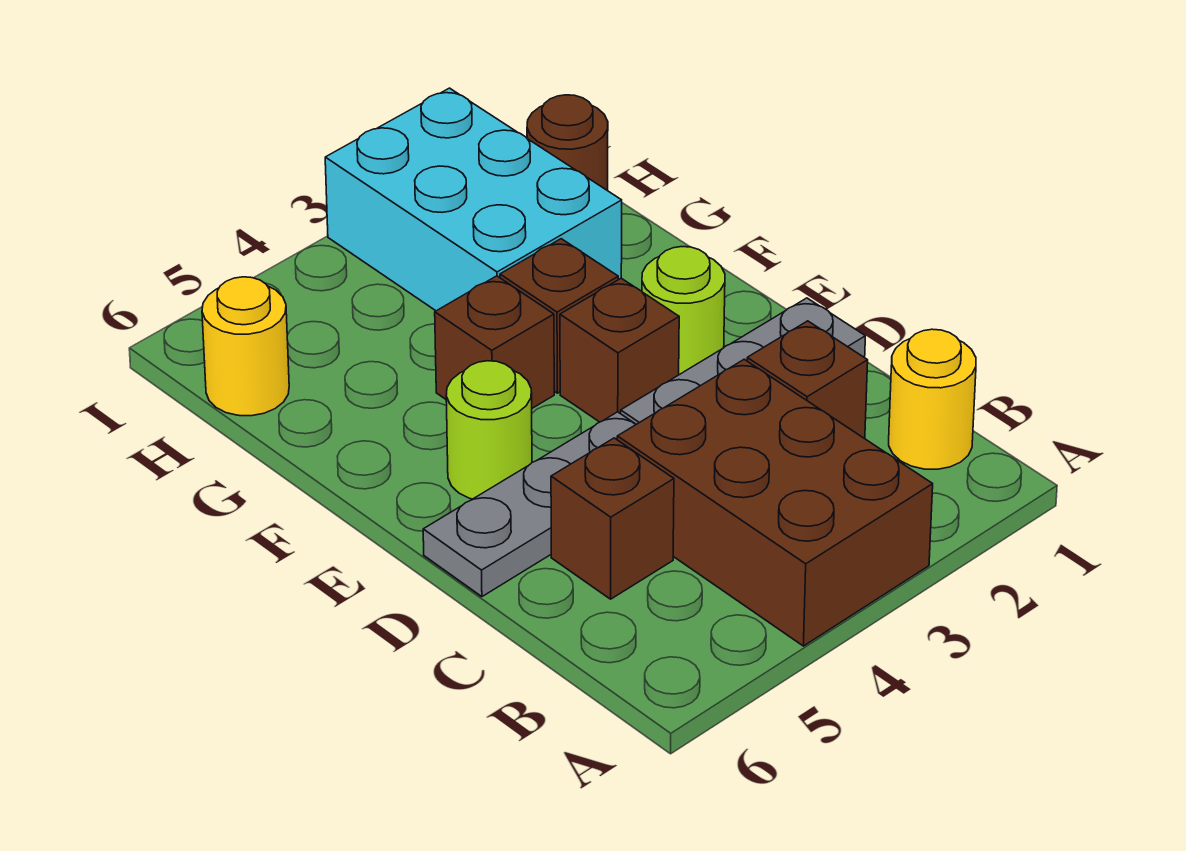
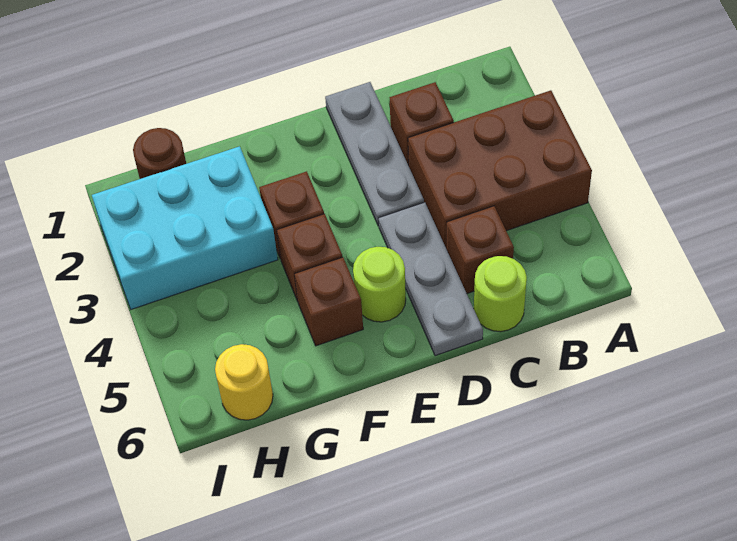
yellow round brick B1 level 1 -> none
lime round brick E2 level 1 -> lime round brick C6 level 1
brown brick E3 level 1 -> brown brick F5 level 1

